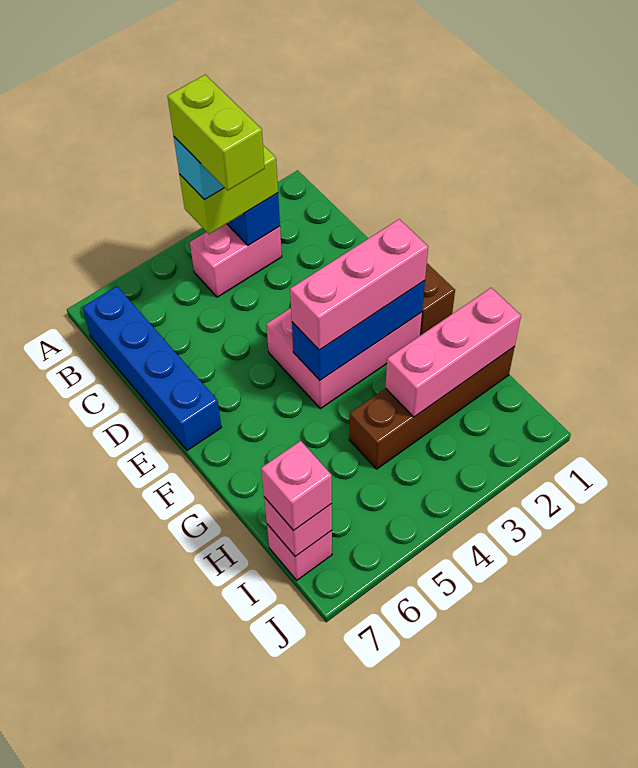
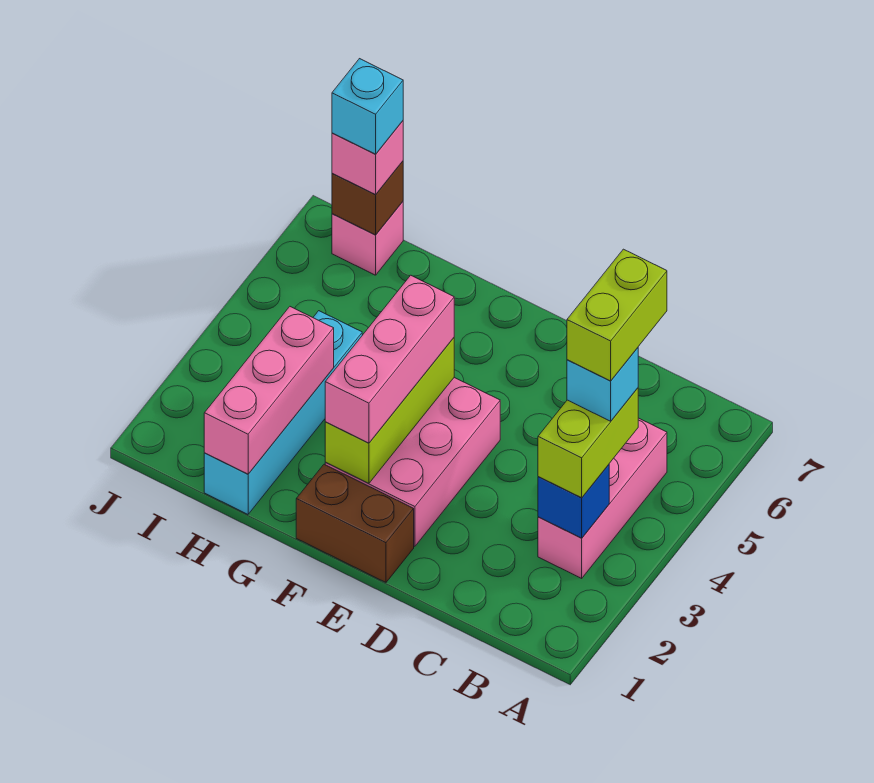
pink brick B3:B4 level 1 -> pink brick B3:B5 level 1
lime brick B4:C4 level 5 -> lime brick B4:B5 level 5
blue brick B7:E7 level 1 -> none
blue brick F2:F4 level 2 -> lime brick F2:F4 level 2
brown brick H1:H4 level 1 -> cyan brick H1:H4 level 1
pink brick I7 level 2 -> brown brick I7 level 2
none -> cyan brick I7 level 4

